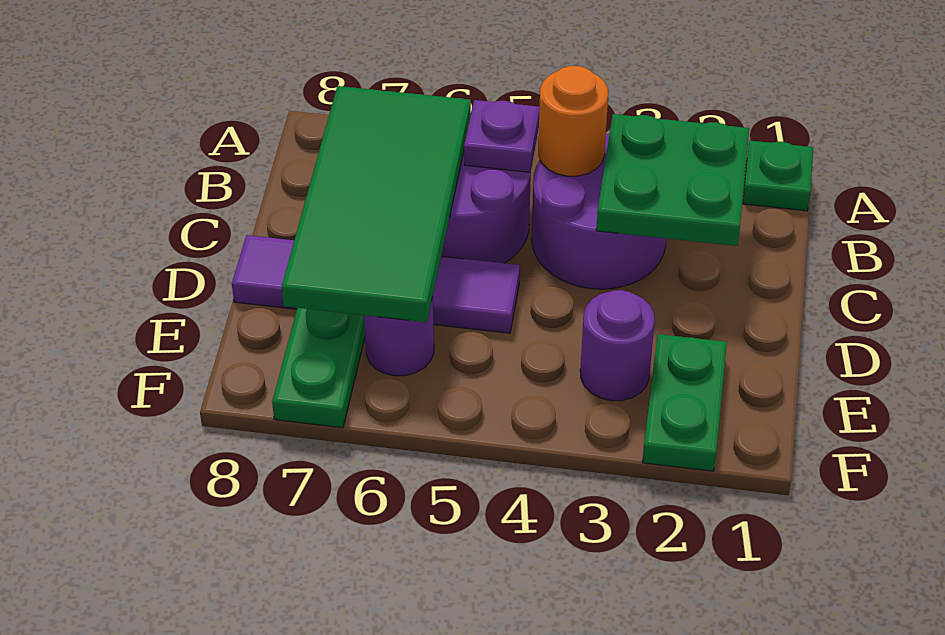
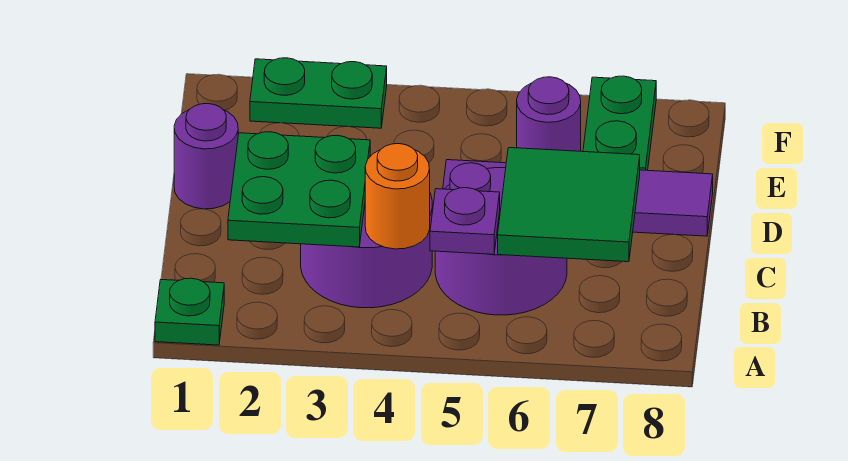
green tile B6:E7 level 2 -> green tile B6:C7 level 2
green plate E2:F2 level 1 -> green plate F2:F3 level 1
purple round brick E3 level 1 -> purple round brick D1 level 1

